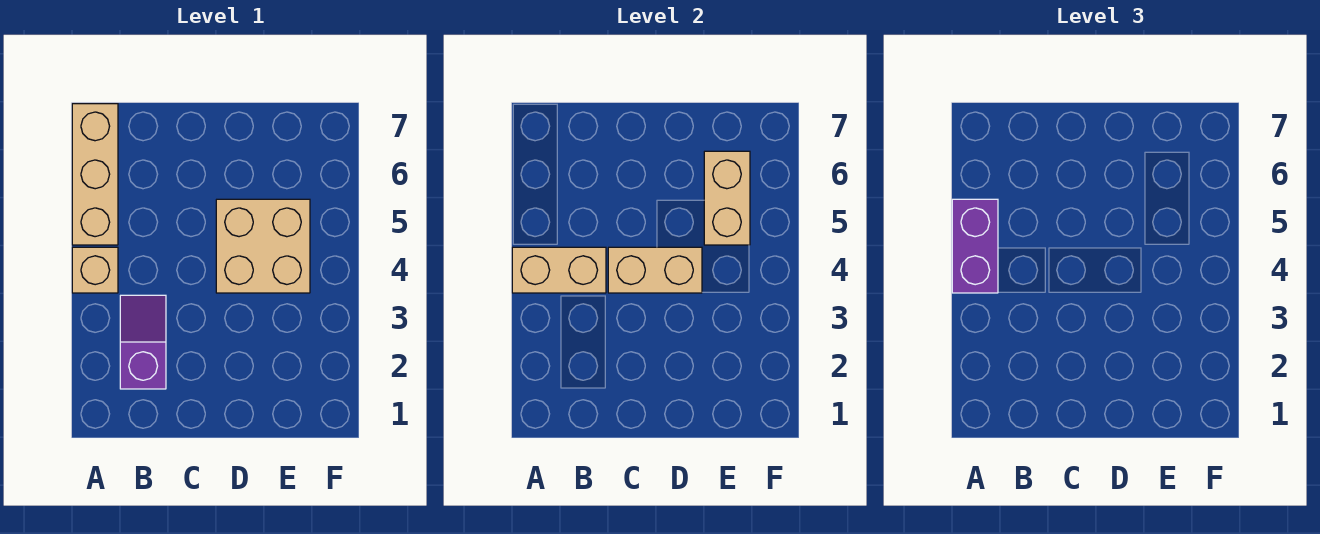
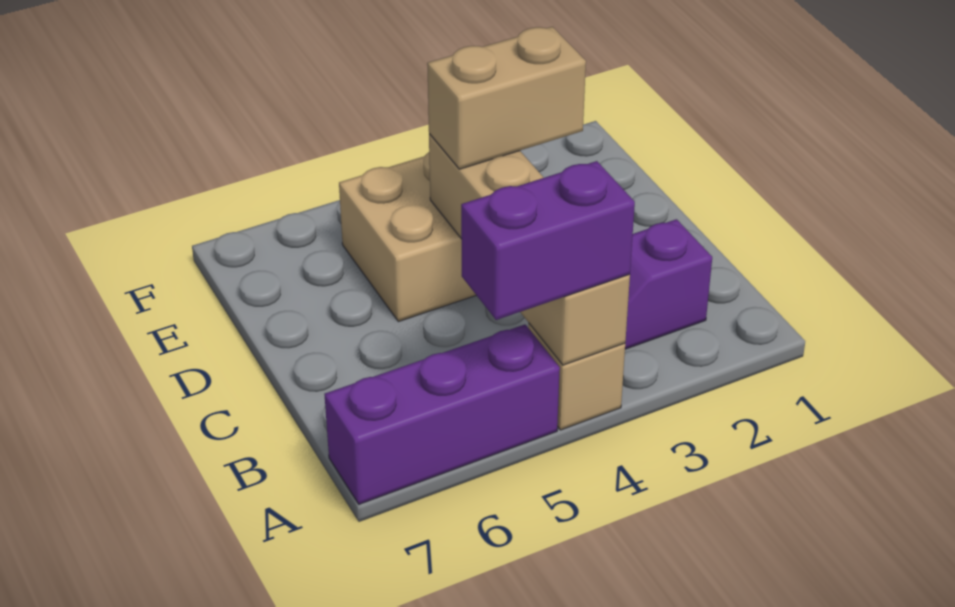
tan brick A5:A7 level 1 -> purple brick A5:A7 level 1
tan brick E5:E6 level 2 -> tan brick D3:D4 level 3

